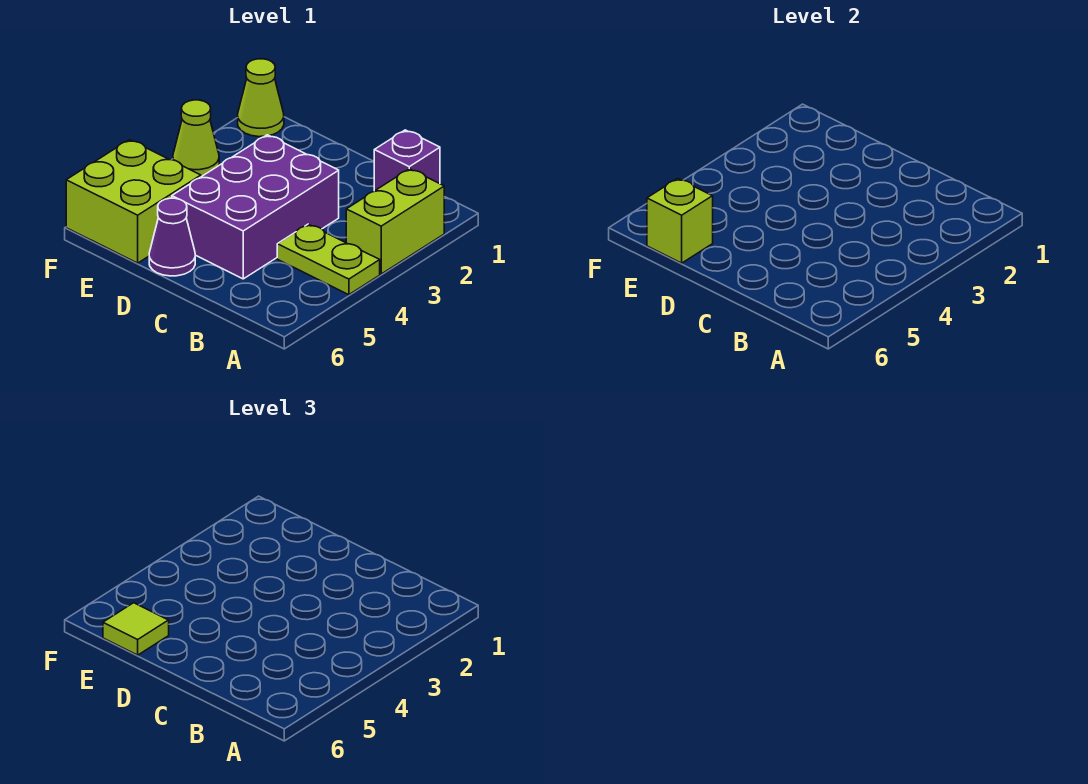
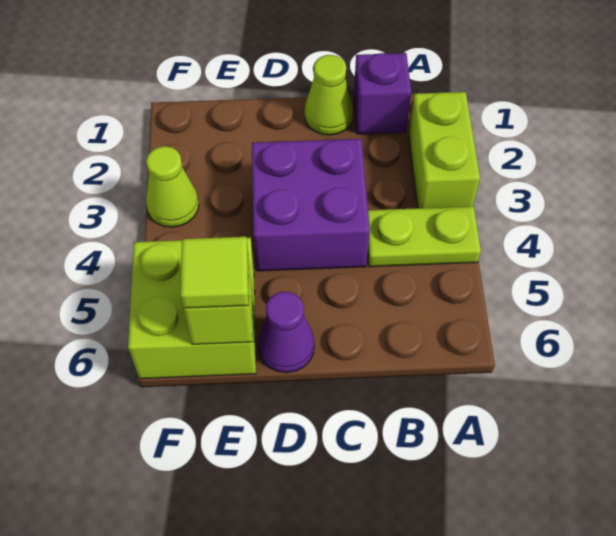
purple brick C3:D5 level 1 -> purple brick C3:D4 level 1
lime cone F1 level 1 -> lime cone C1 level 1

